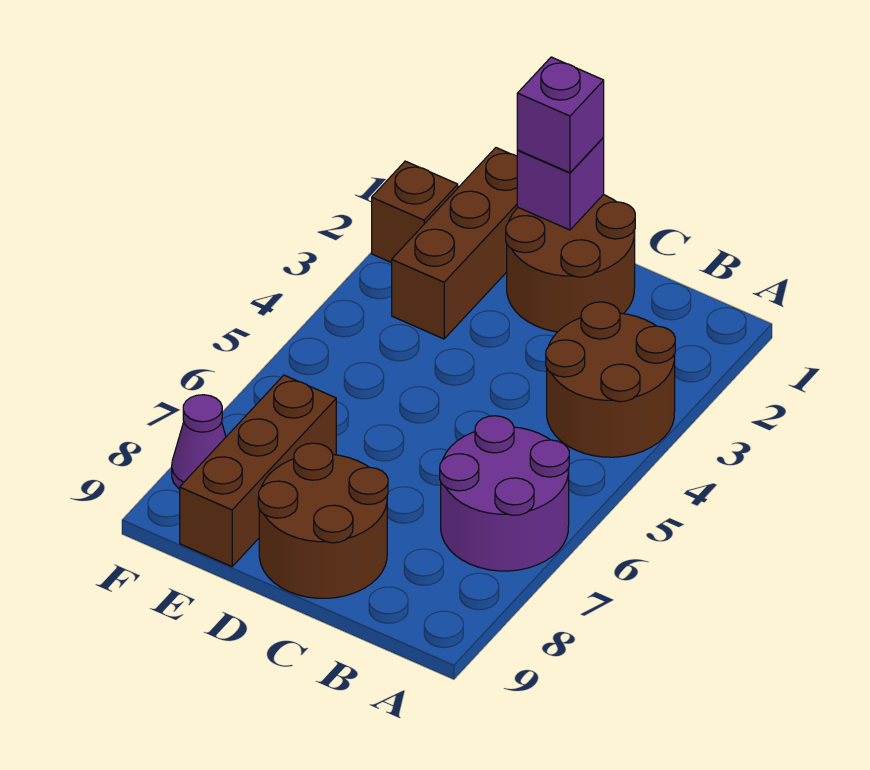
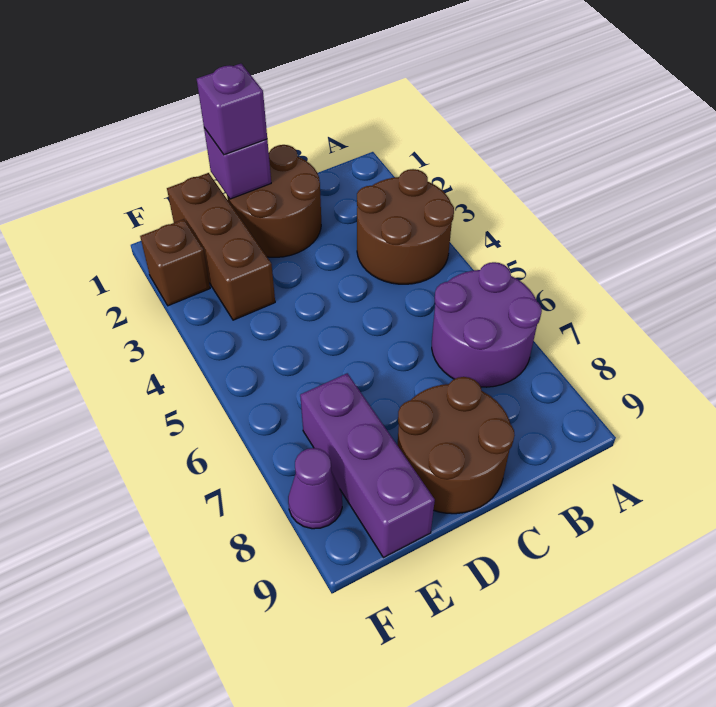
brown brick E7:E9 level 1 -> purple brick E7:E9 level 1

